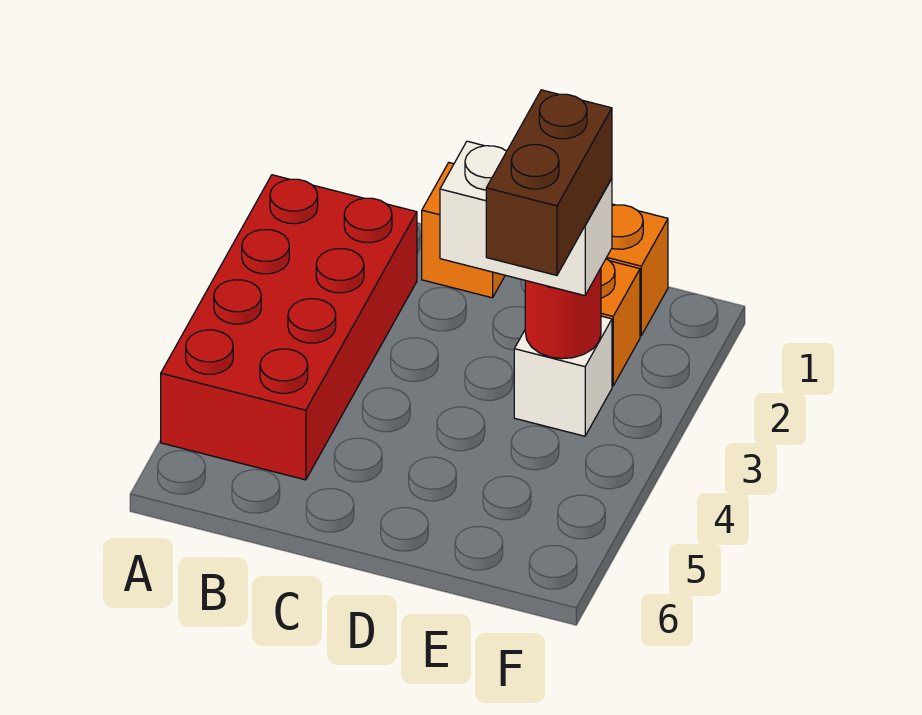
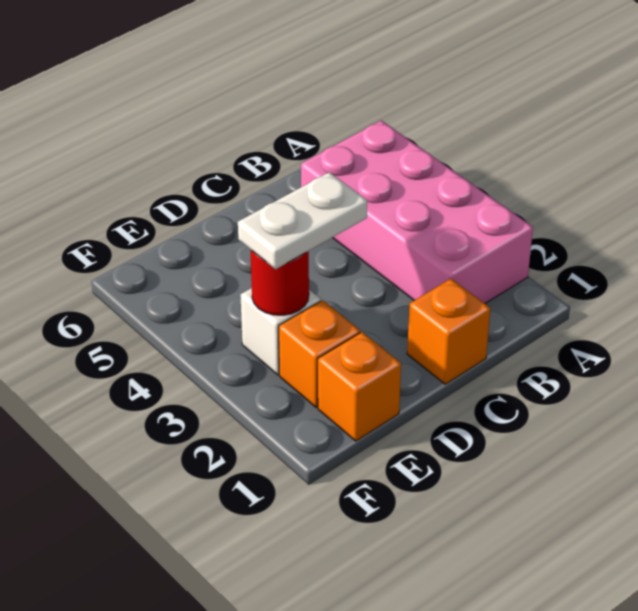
red brick A2:B5 level 1 -> pink brick A2:B5 level 1
white brick D3:E3 level 3 -> white plate D3:E3 level 3
brown brick E3:E4 level 4 -> none

